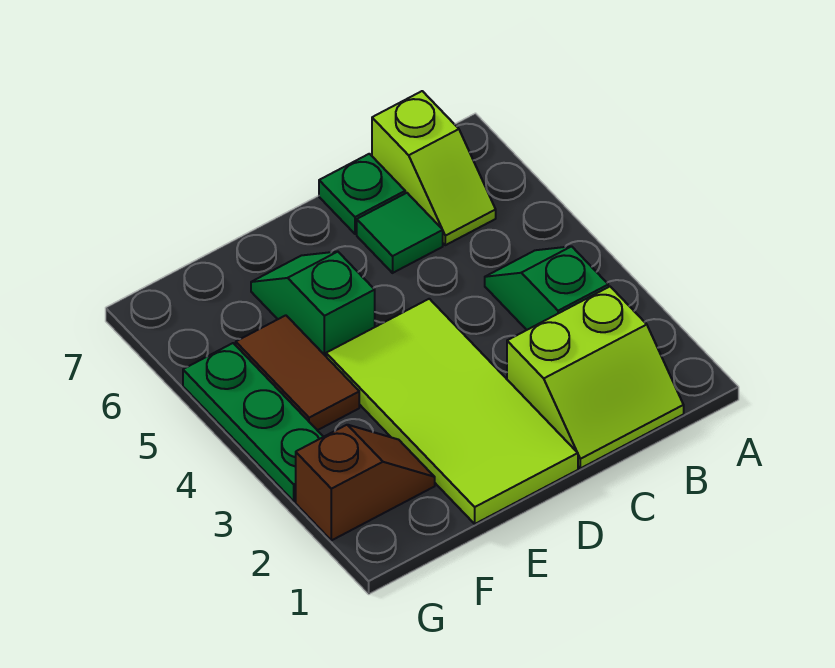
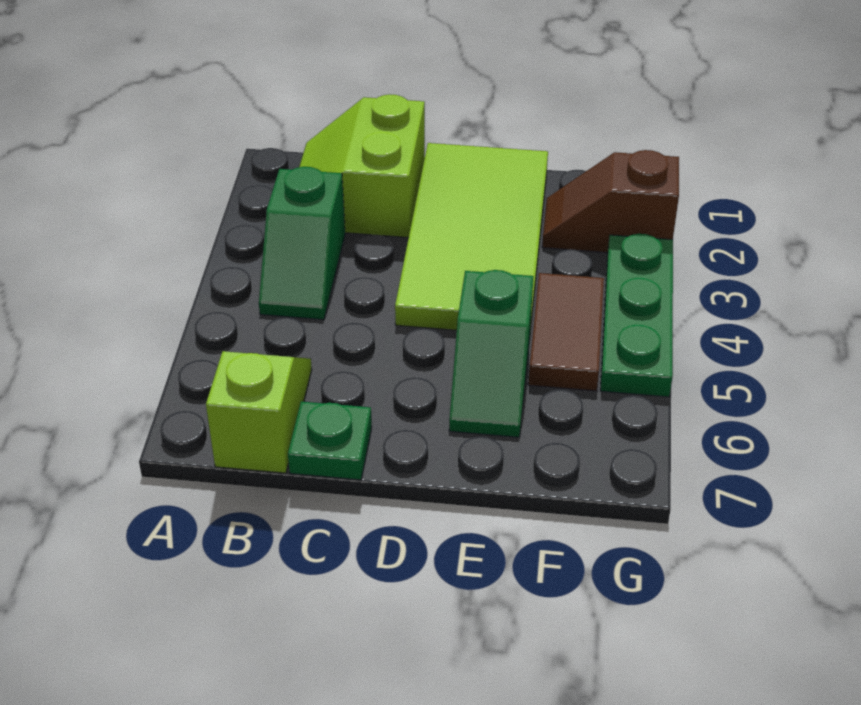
lime slope B1:C2 level 1 top 2 -> lime slope B1:C2 level 1 top C
green tile C6 level 1 -> none

